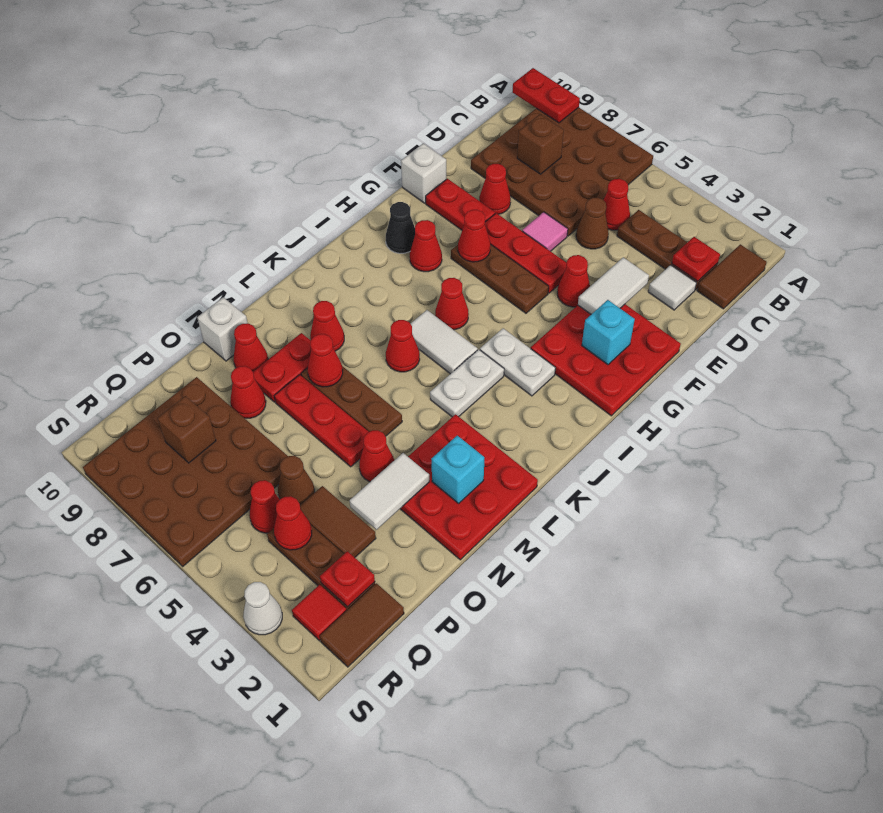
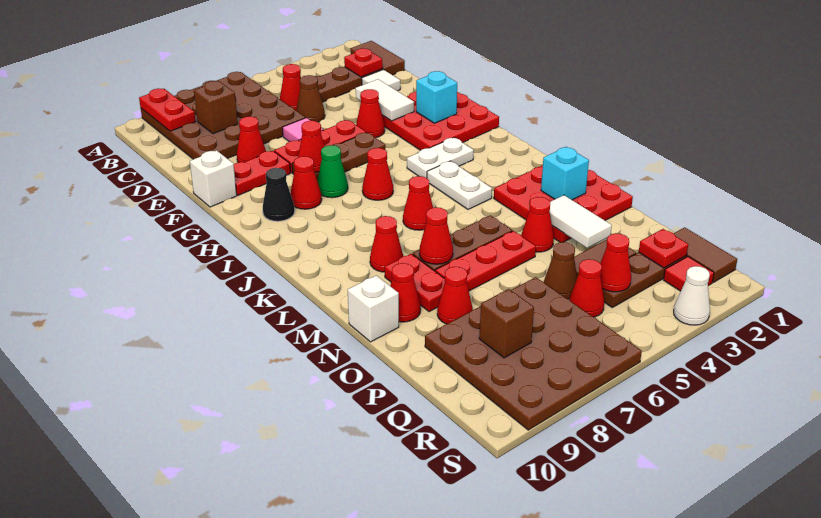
red plate A9:A10 level 2 -> red plate A9:B9 level 2
none -> green cone H7 level 1
white tile J5:J6 level 1 -> none

